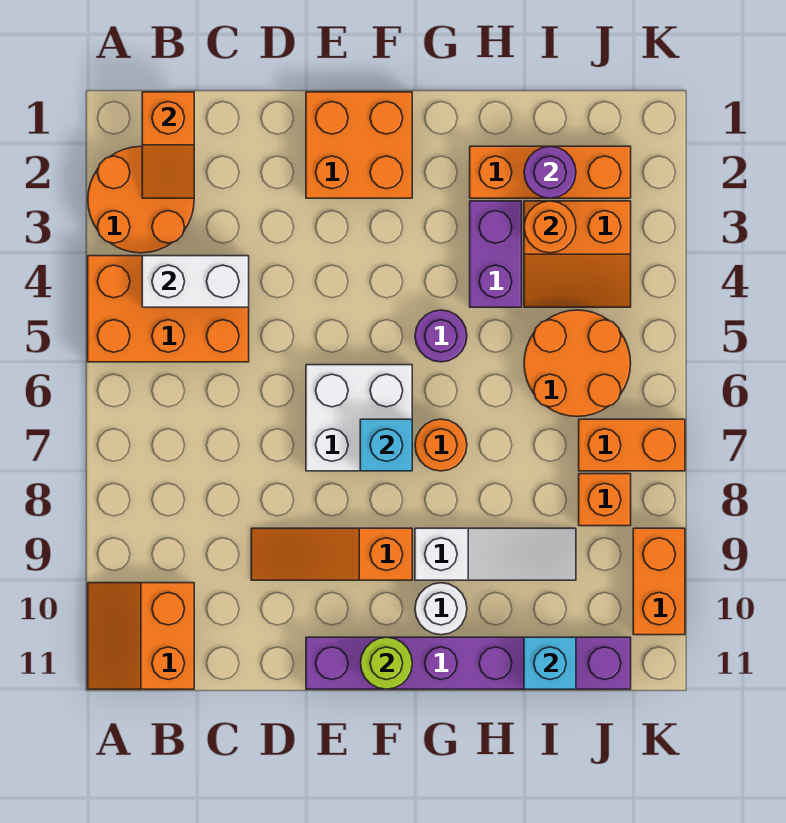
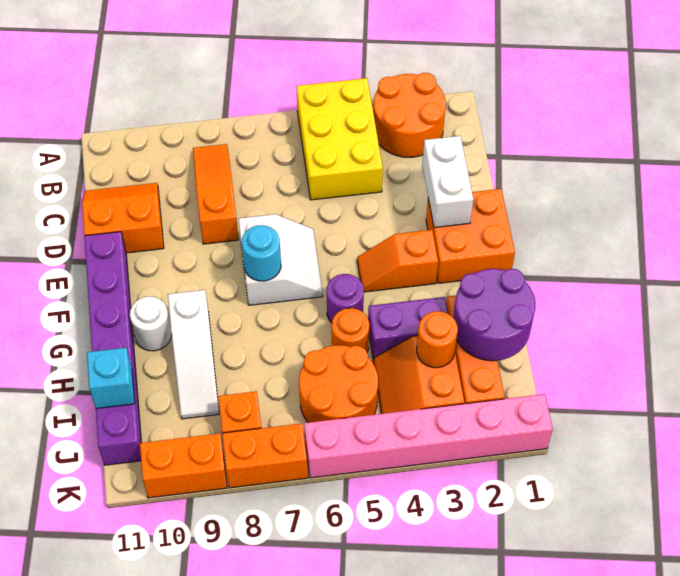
orange brick A4:C5 level 1 -> yellow brick A4:C5 level 1
orange slope A10:B11 level 1 top B -> orange slope C10:D11 level 1 top D
orange slope B1:B2 level 2 top 1 -> orange slope F3:F4 level 1 top 3
white brick B4:C4 level 2 -> white brick D2:E2 level 2
orange slope D9:F9 level 1 top F -> orange slope B8:D8 level 1 top D
white brick E6:F7 level 1 -> white slope E6:F7 level 1 top 7
cyan brick F7 level 2 -> cyan round brick F7 level 2
lime round brick F11 level 2 -> none
orange round brick G7 level 1 -> orange round brick H5 level 1
purple round brick I2 level 2 -> purple round brick H1:I2 level 2
orange brick J7:K7 level 1 -> orange brick K7:K8 level 1
none -> pink brick K1:K6 level 1

